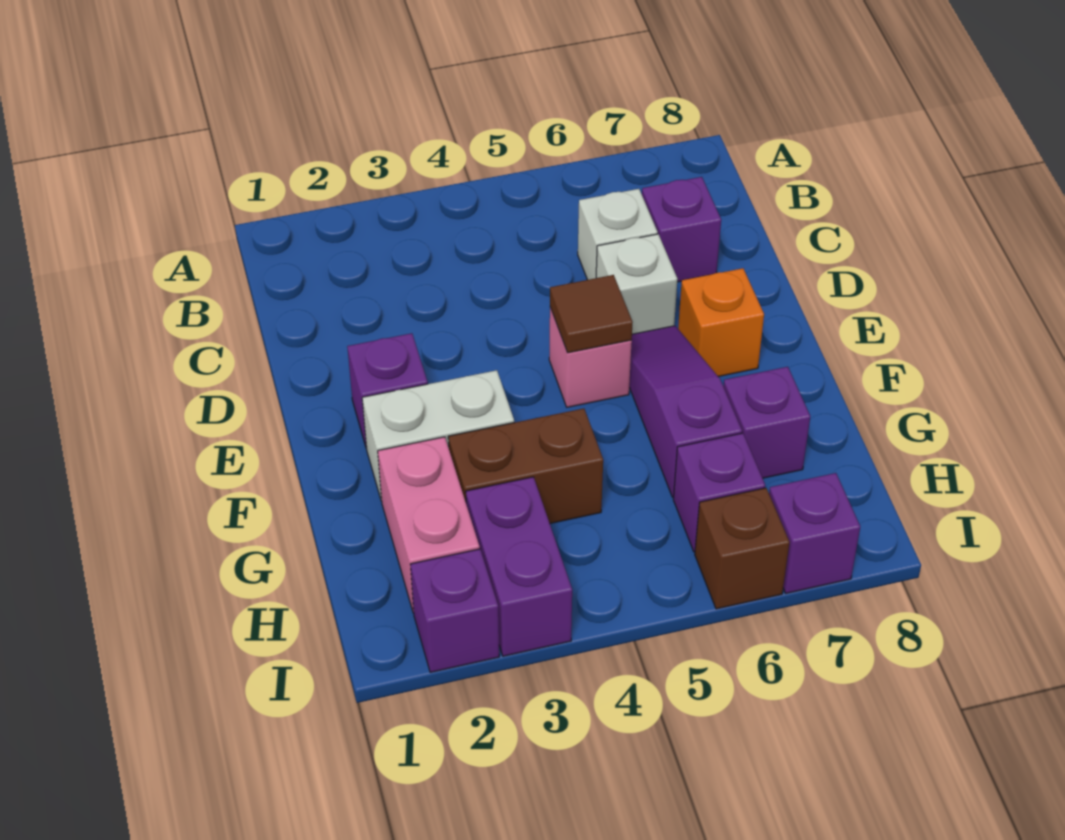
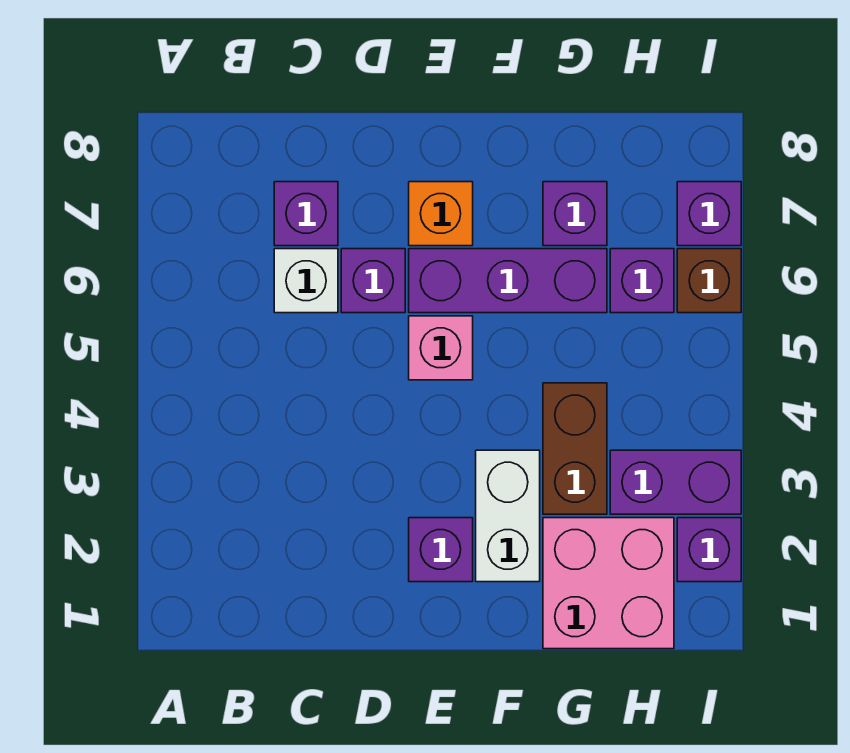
white brick D6 level 1 -> purple brick D6 level 1
brown tile E5 level 2 -> none
purple slope E6:G6 level 1 top G -> purple brick E6:G6 level 1
pink brick G2:H2 level 1 -> pink brick G1:H2 level 1

